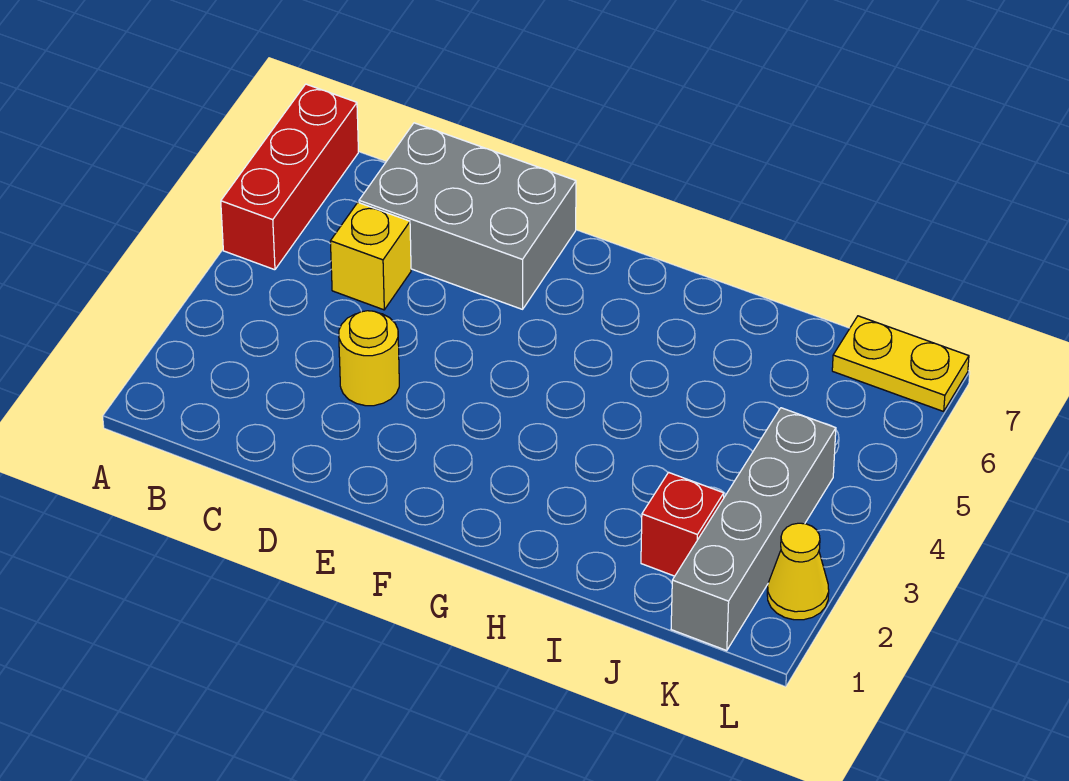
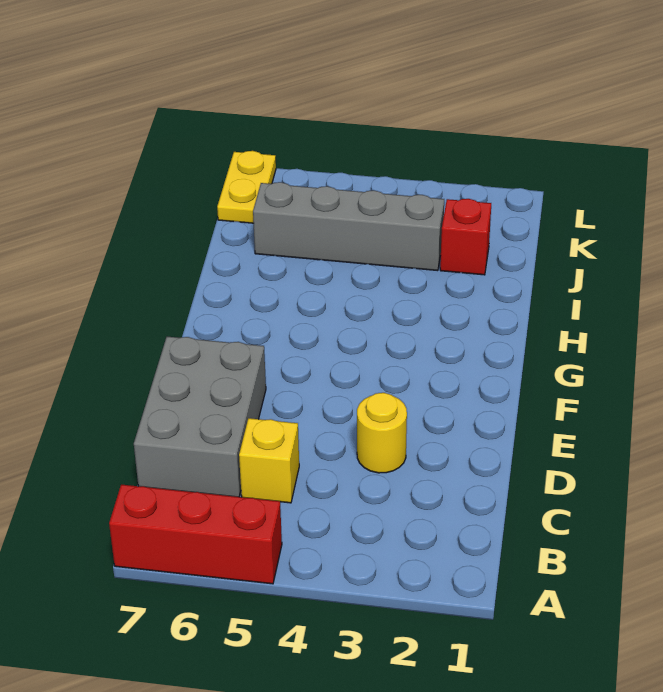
grey brick K1:K4 level 1 -> grey brick J3:J6 level 1
yellow cone L2 level 1 -> none

